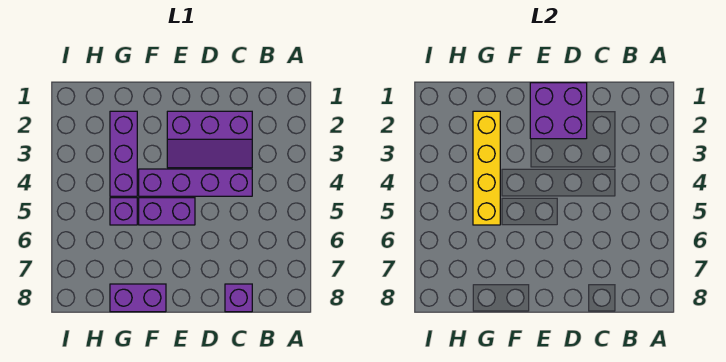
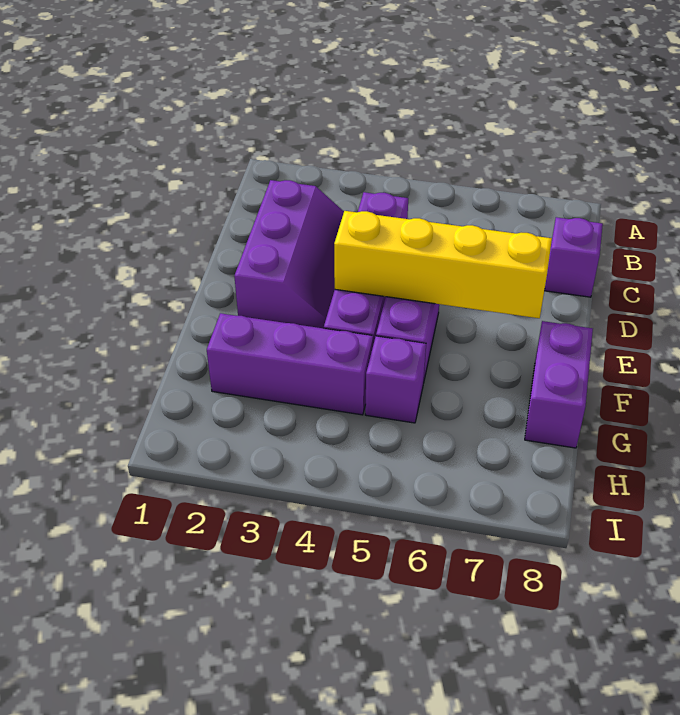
purple brick D1:E2 level 2 -> none
yellow brick G2:G5 level 2 -> yellow brick E4:E7 level 2

